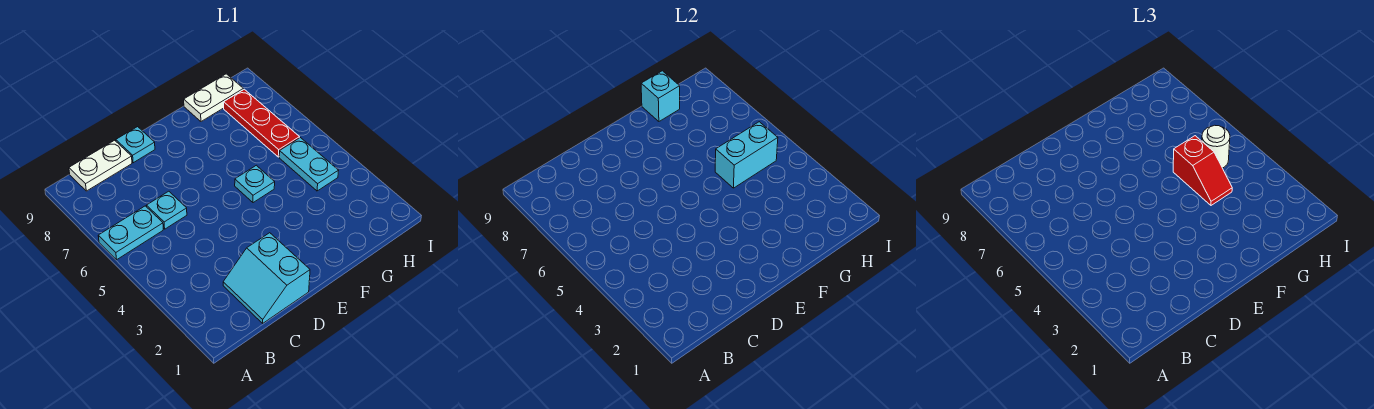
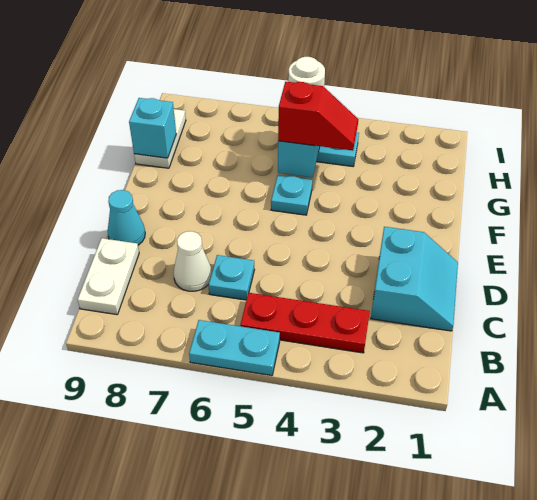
cyan plate A6:B6 level 1 -> cyan plate A5:A6 level 1
cyan slope C1:D2 level 1 top D -> cyan slope C1:D2 level 1 top 2
none -> white cone C7 level 1
cyan plate D9 level 1 -> cyan cone D9 level 1
red plate H6:H8 level 1 -> red plate B3:B5 level 1

